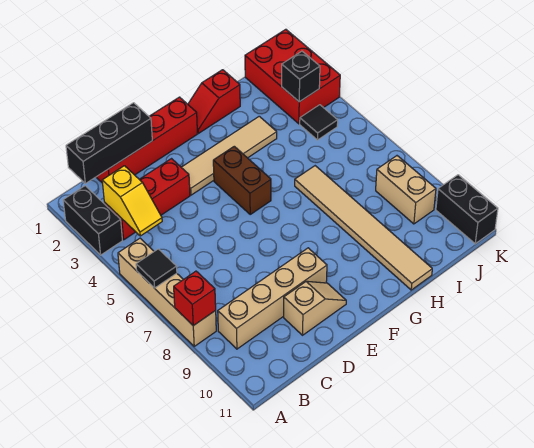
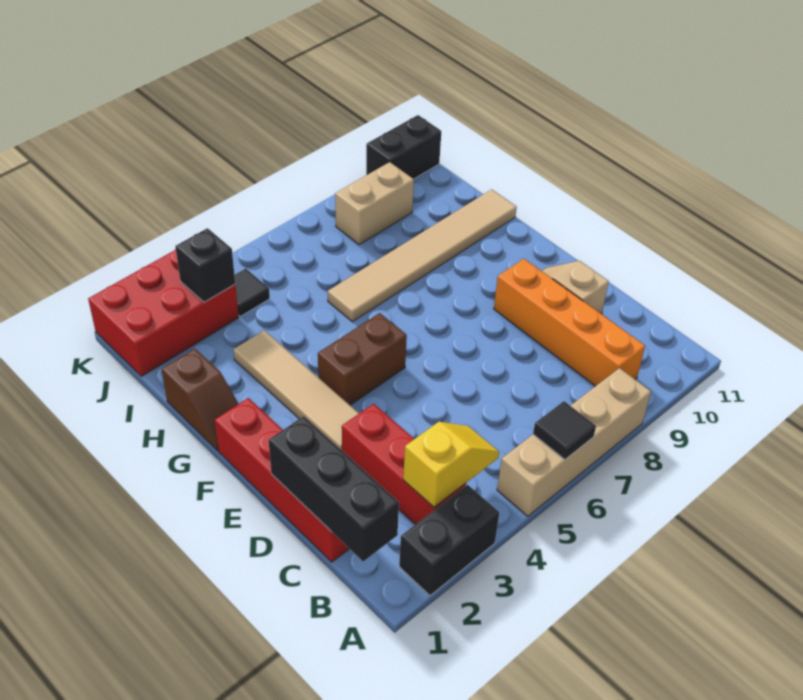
red brick A8 level 2 -> none
tan brick B9:E9 level 1 -> orange brick B9:E9 level 1
red slope G1:H1 level 1 top H -> brown slope G1:H1 level 1 top H

